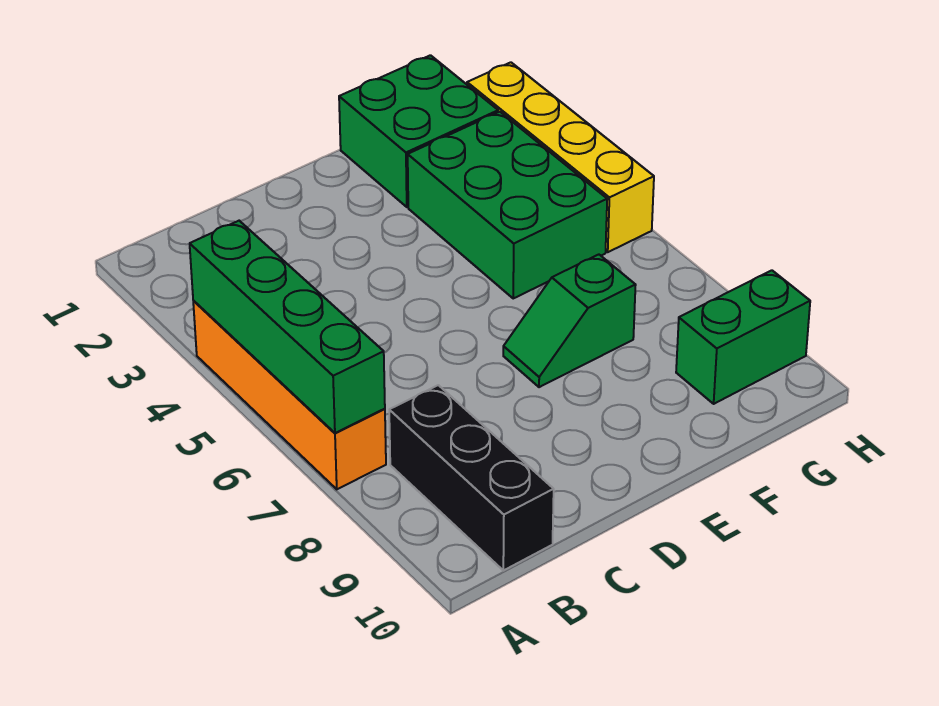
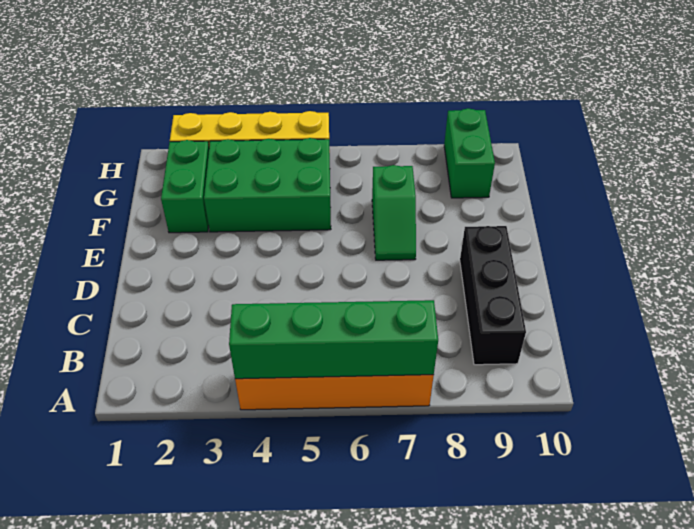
black brick B8:B10 level 1 -> black brick B9:D9 level 1
green brick F1:G2 level 1 -> green brick F2:G2 level 1

